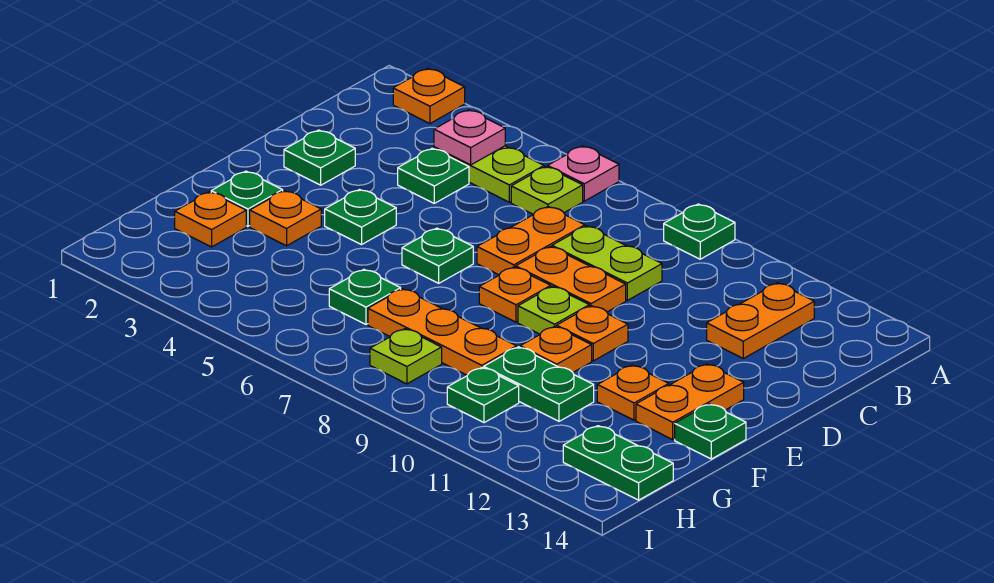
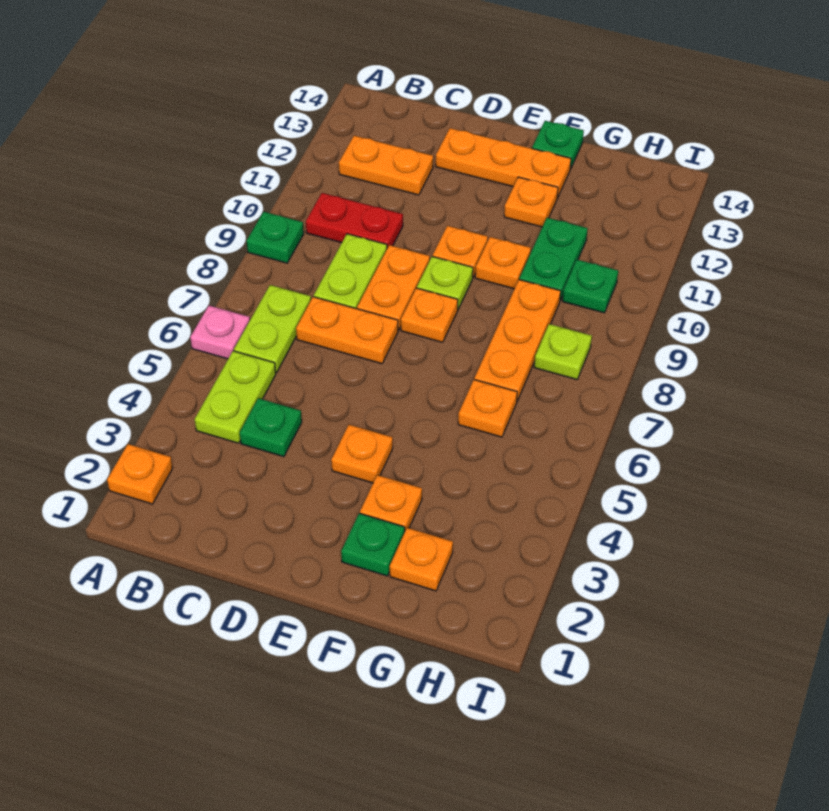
pink plate B4 level 2 -> none
lime plate B6 level 1 -> lime plate B6:B7 level 1
none -> red plate B10:C10 level 1
green plate D2 level 1 -> none
green plate E4 level 1 -> orange plate E4 level 1
green plate E6 level 1 -> none
orange plate E13:F13 level 1 -> orange plate D13:F13 level 1
green plate G6 level 1 -> orange plate G6 level 1
green plate H13:H14 level 1 -> none

